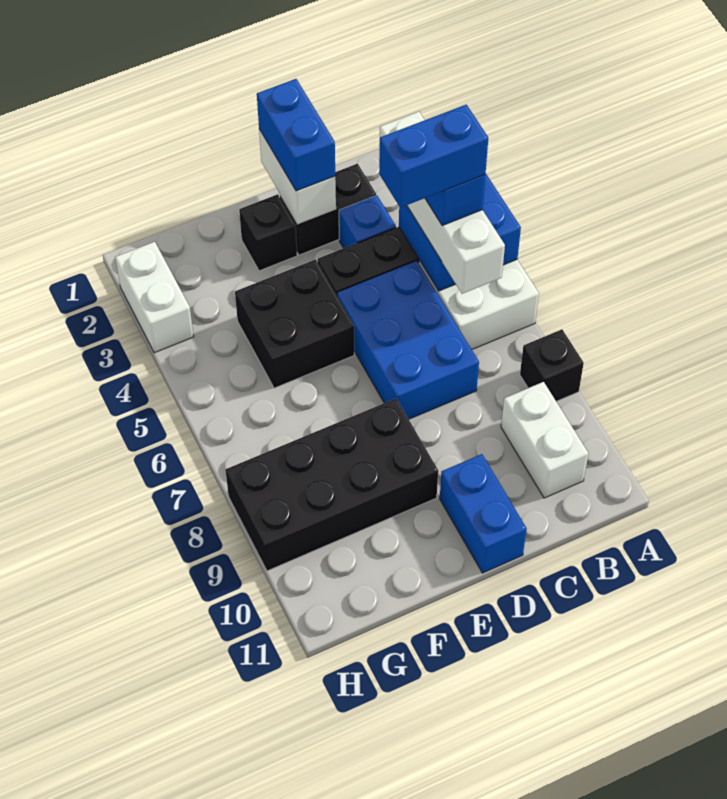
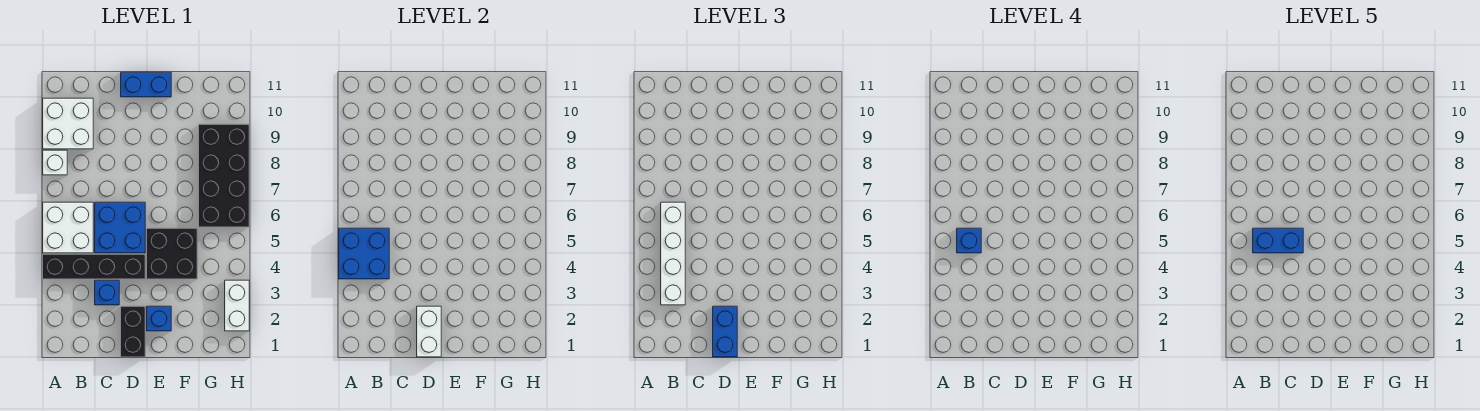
black brick A8 level 1 -> white brick A8 level 1
white brick B9:B10 level 1 -> white brick A9:B10 level 1
black brick C2:D2 level 1 -> black brick D1:D2 level 1
blue brick C5:D7 level 1 -> blue brick C5:D6 level 1
blue brick D10:D11 level 1 -> blue brick D11:E11 level 1
black brick E2 level 1 -> blue brick E2 level 1
black brick E8:H9 level 1 -> black brick G6:H9 level 1

